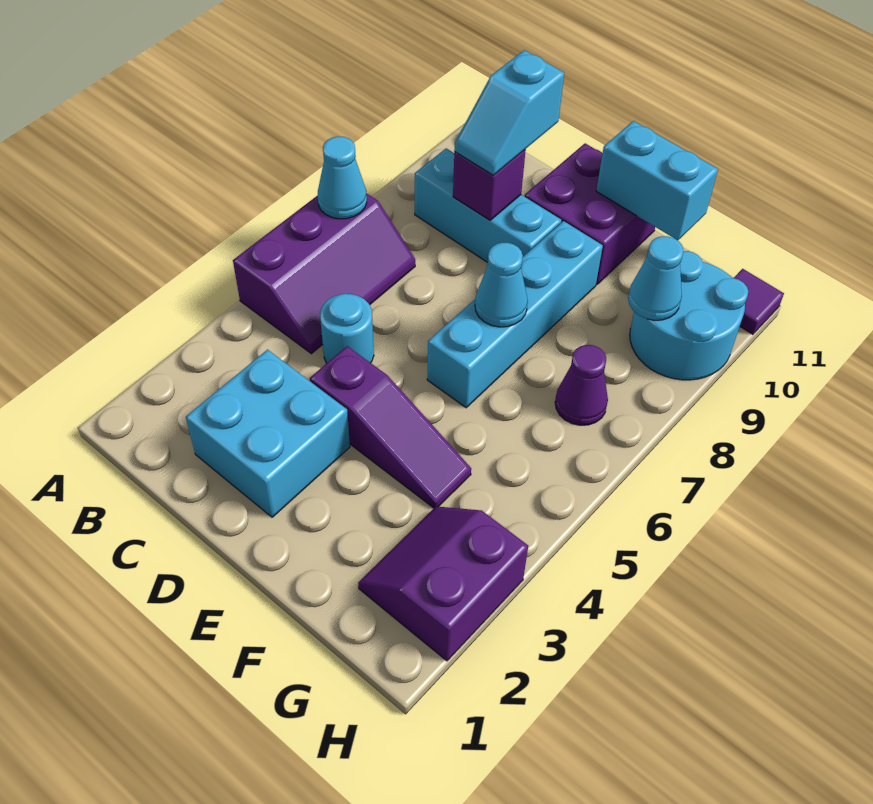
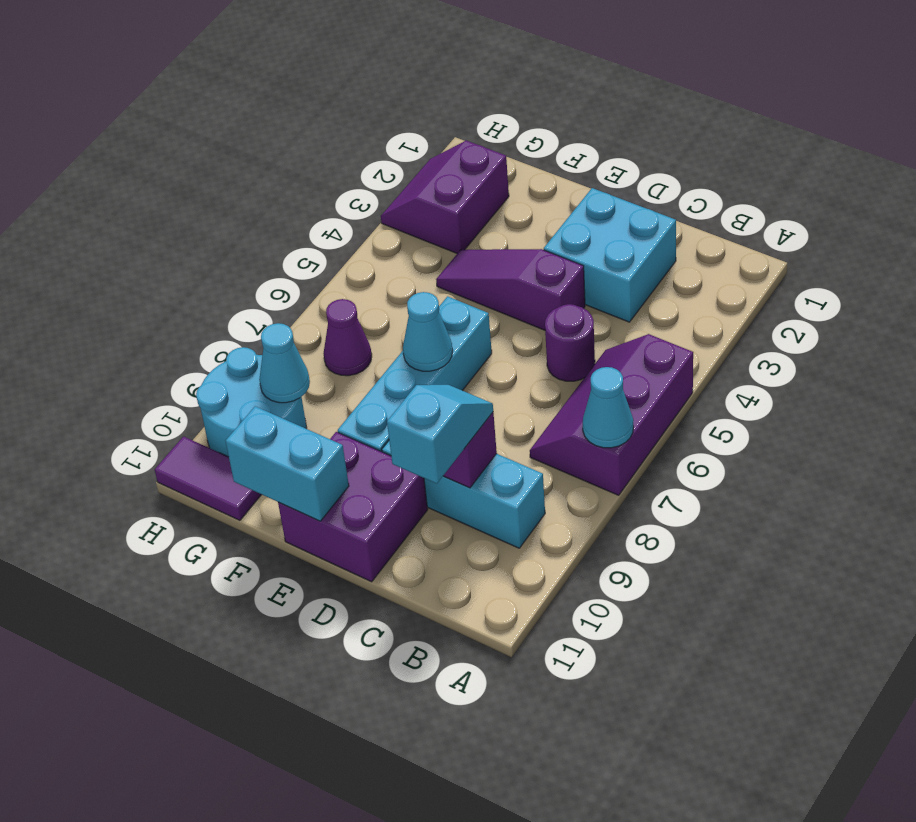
cyan round brick C5 level 1 -> purple round brick C5 level 1
purple slope G2:H3 level 1 top H -> purple slope G2:H3 level 1 top G
purple tile H11 level 1 -> purple tile G11:H11 level 1

